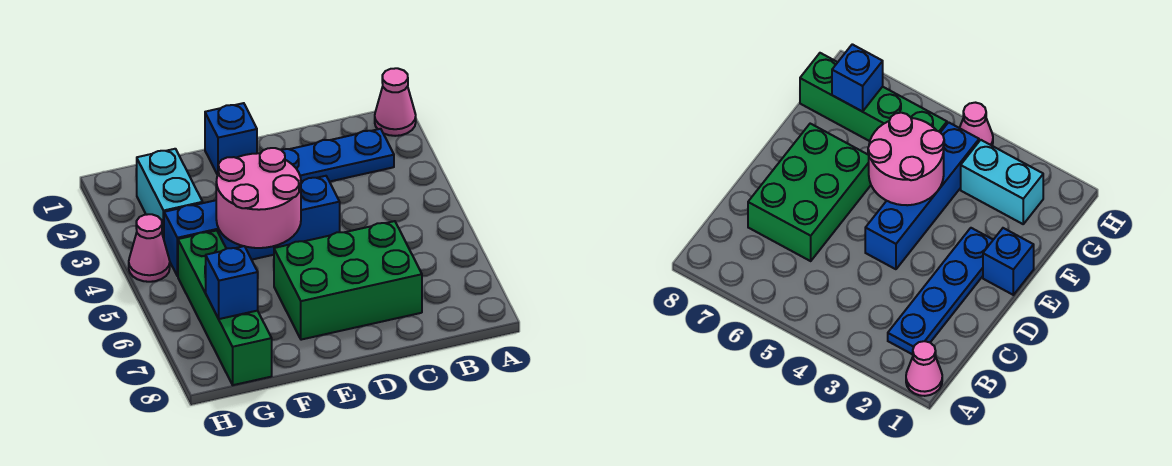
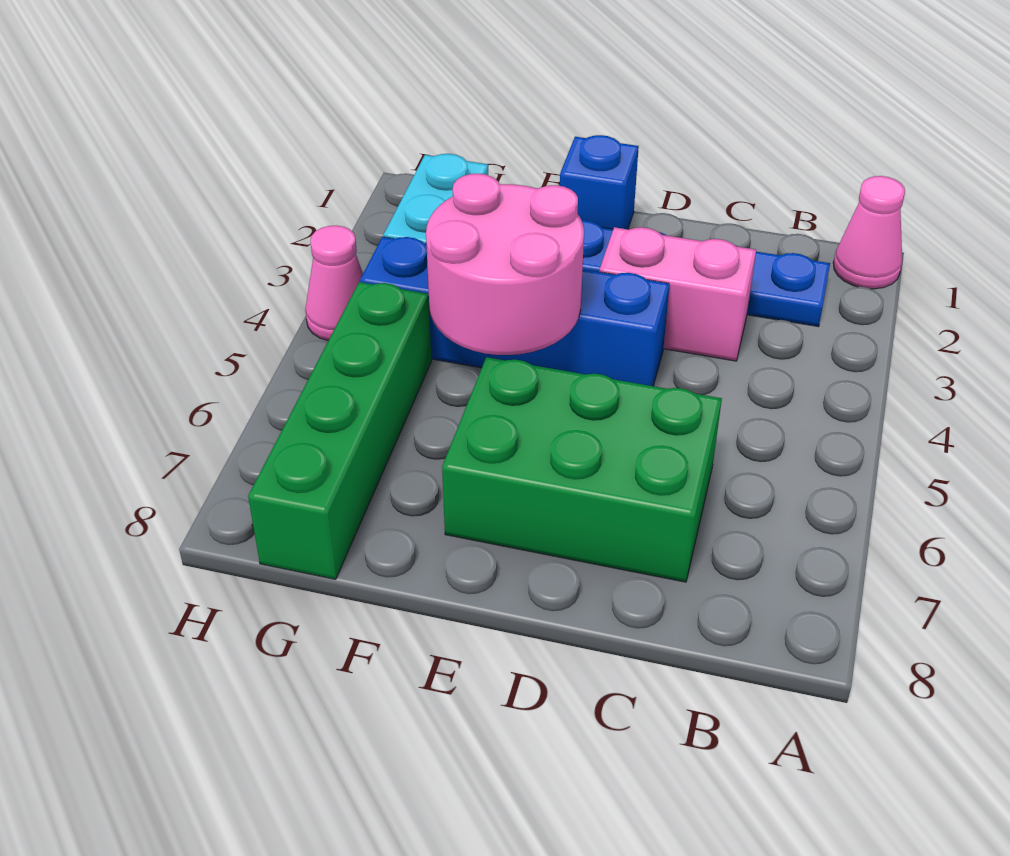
none -> pink brick C3:D3 level 1
blue brick G7 level 2 -> none

